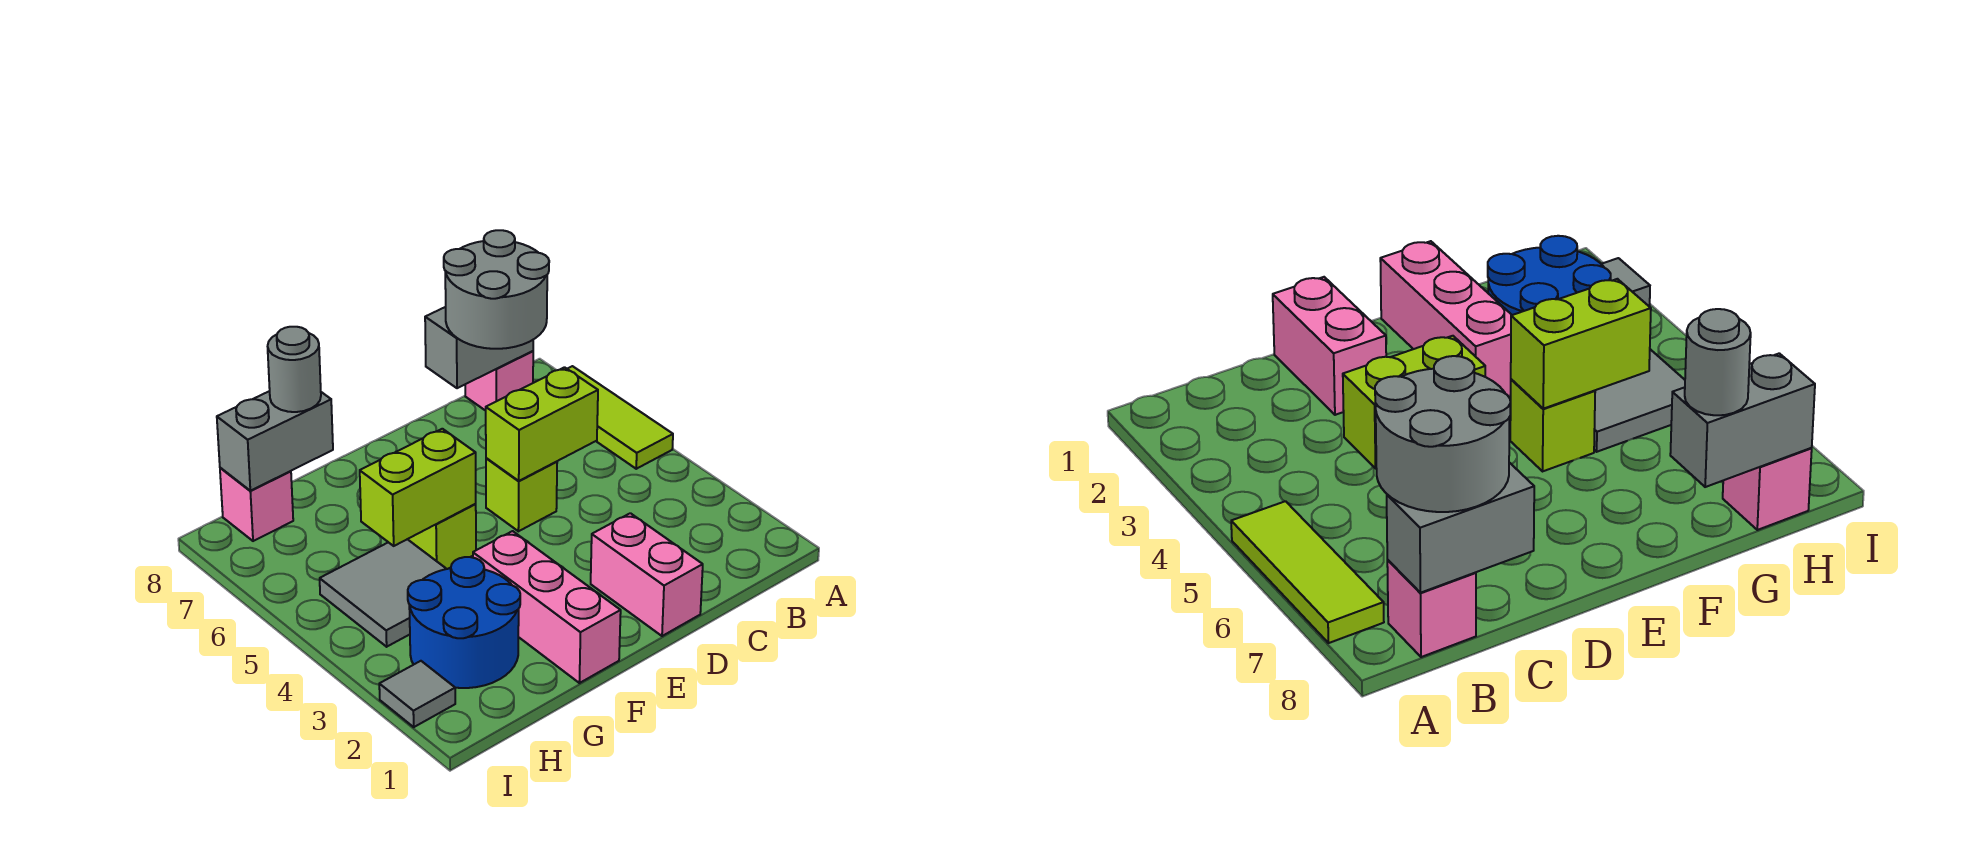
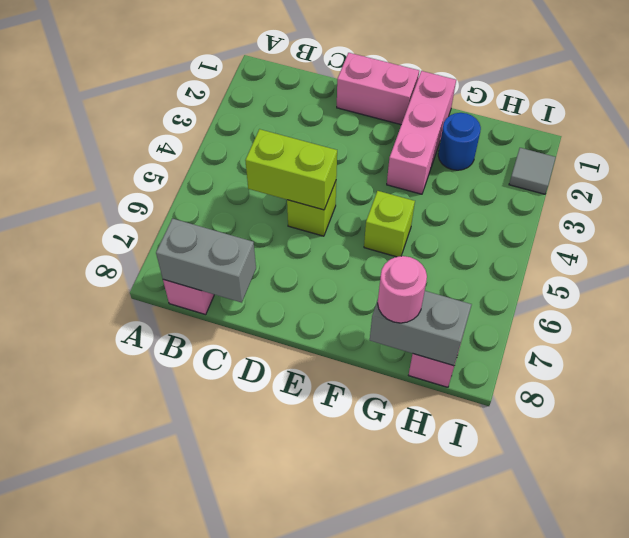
lime tile A5:A7 level 1 -> none
grey round brick B7:C8 level 3 -> none
pink brick D1:D2 level 1 -> pink brick D1:E1 level 1
lime brick F5:G5 level 2 -> none
blue round brick G2:H3 level 1 -> blue round brick G2 level 1
grey tile G4:H5 level 1 -> none
grey round brick G8 level 3 -> pink round brick G8 level 3

